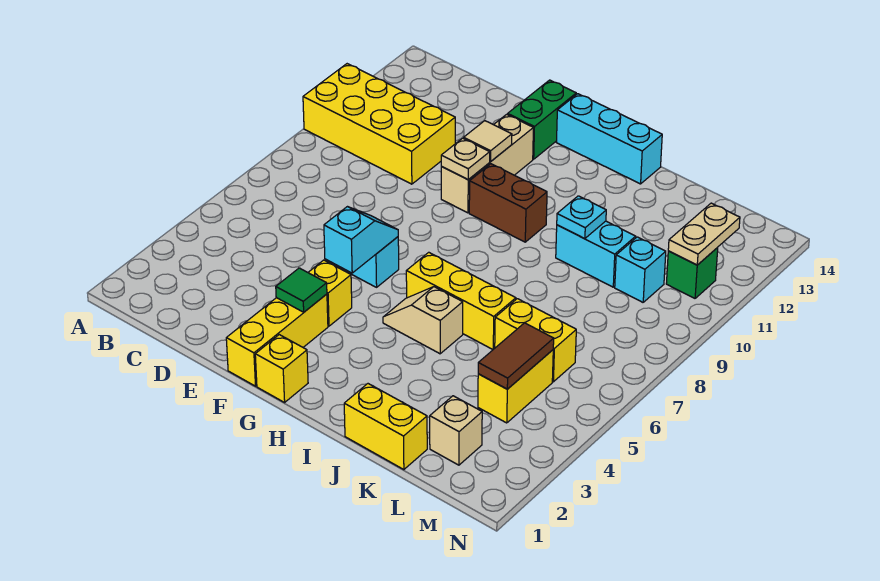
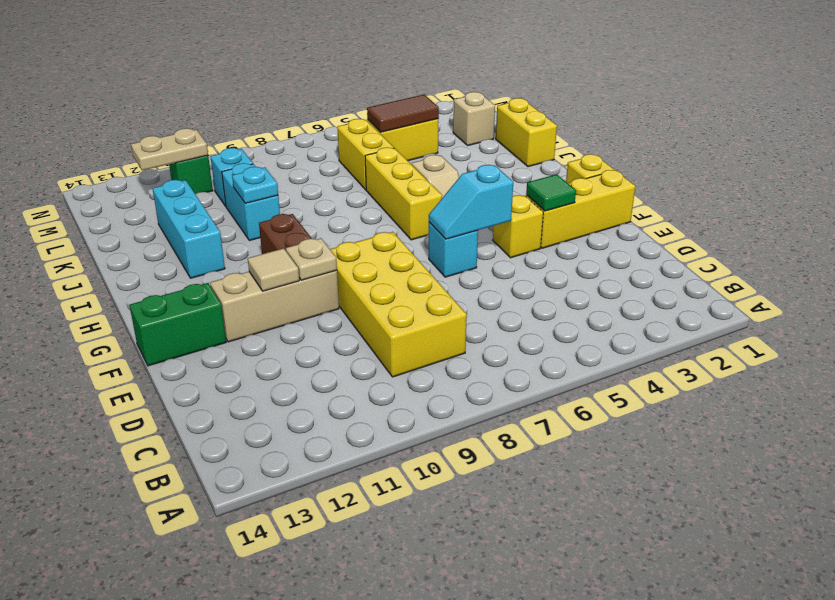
yellow brick A10:D11 level 1 -> yellow brick C8:F9 level 1
cyan brick G14:I14 level 1 -> cyan brick I12:K12 level 1

